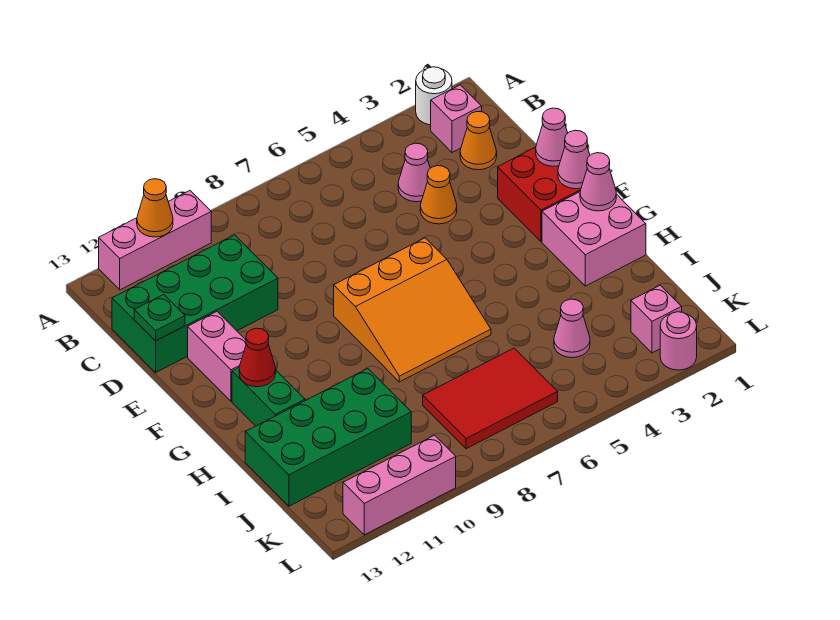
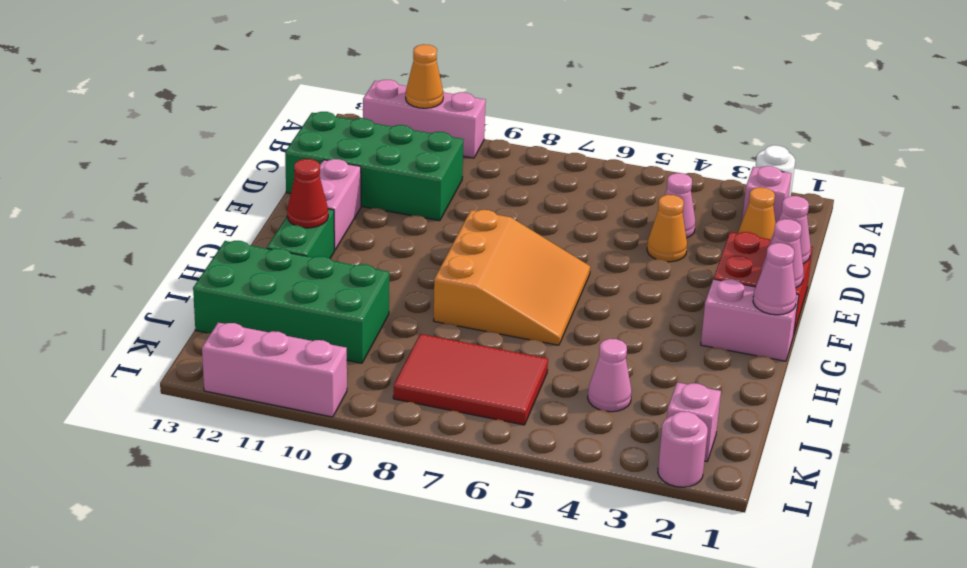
green plate D13 level 2 -> none
orange slope F6:H8 level 1 top F -> orange slope F6:H8 level 1 top 8
pink brick G1:H2 level 1 -> pink brick G1:G2 level 1

